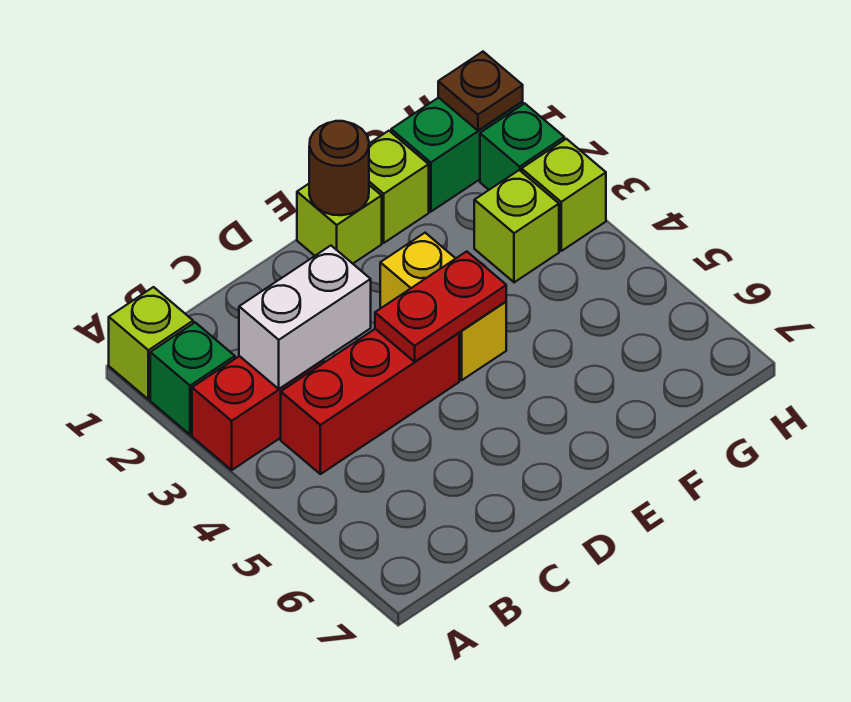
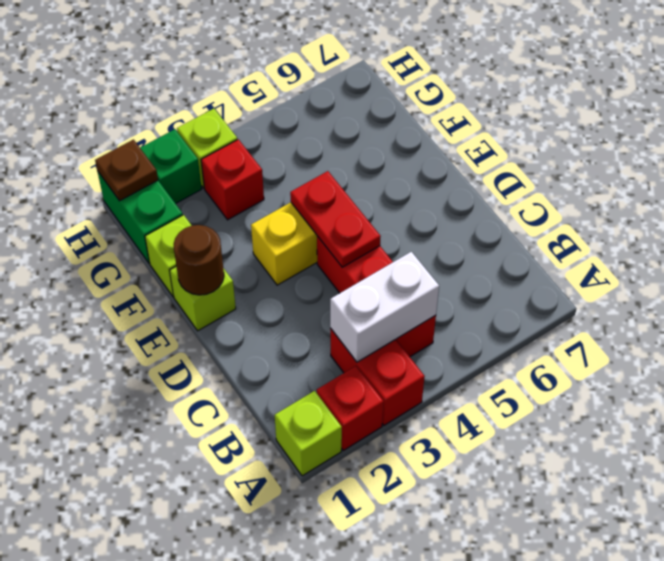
green brick A2 level 1 -> red brick A2 level 1
white brick B3:C3 level 2 -> white brick B3:B4 level 2
lime brick G3 level 1 -> red brick G3 level 1

